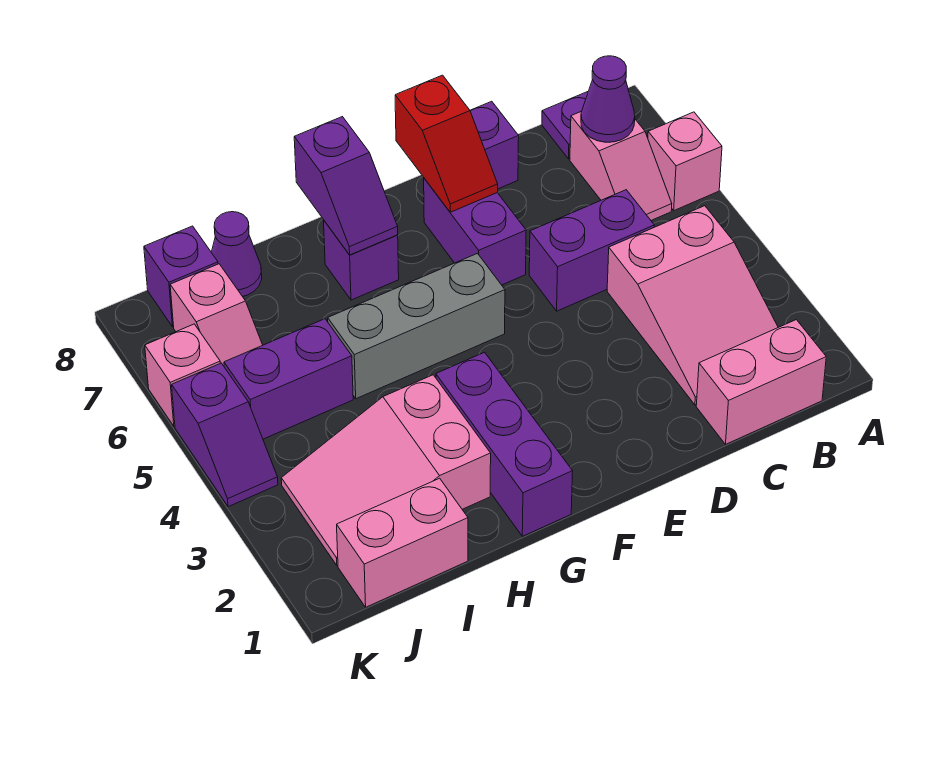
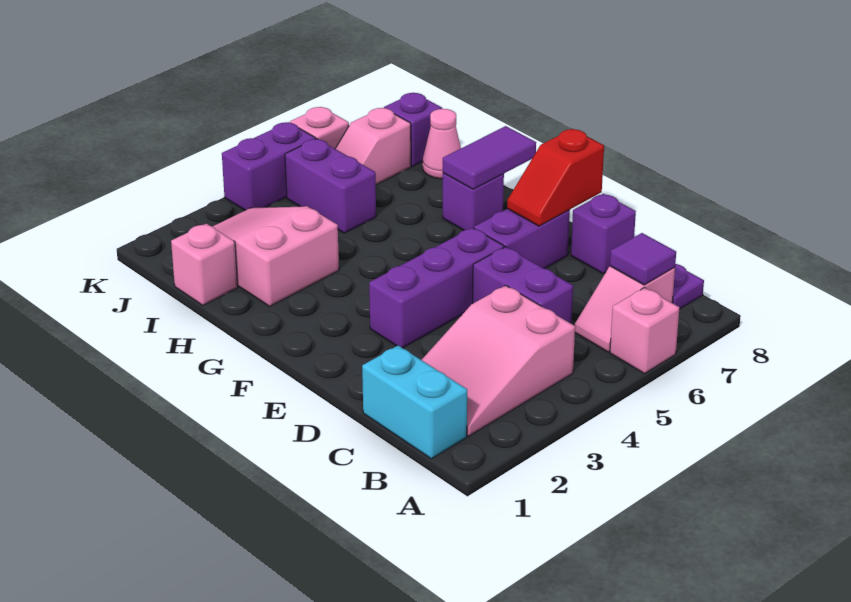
pink brick B1:C1 level 1 -> cyan brick B1:C1 level 1
purple cone B7 level 2 -> purple tile B7 level 2
grey brick F5:H5 level 1 -> none
purple brick G1:G3 level 1 -> purple brick E3:E5 level 1
purple slope G7:G8 level 2 top 8 -> purple tile G7:G8 level 2
pink brick I1:J1 level 1 -> pink brick I1 level 1
purple cone I8 level 1 -> pink cone I8 level 1
purple slope K4:K5 level 1 top 5 -> purple brick K4:K5 level 1

